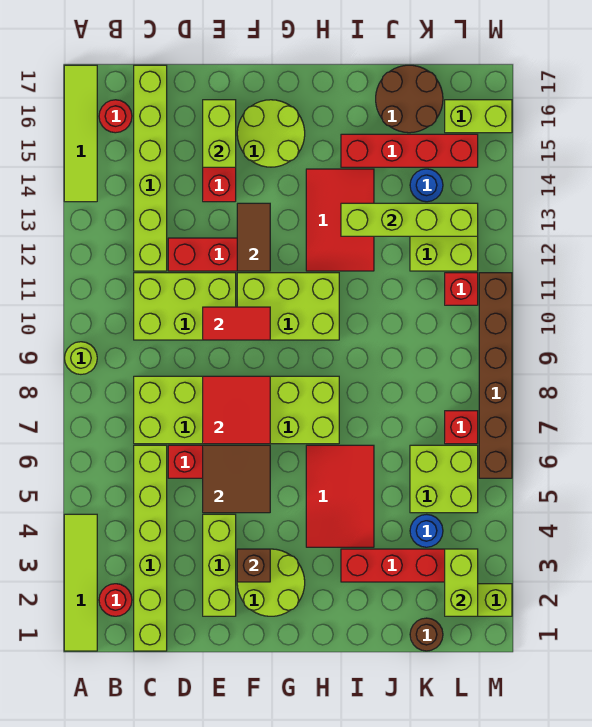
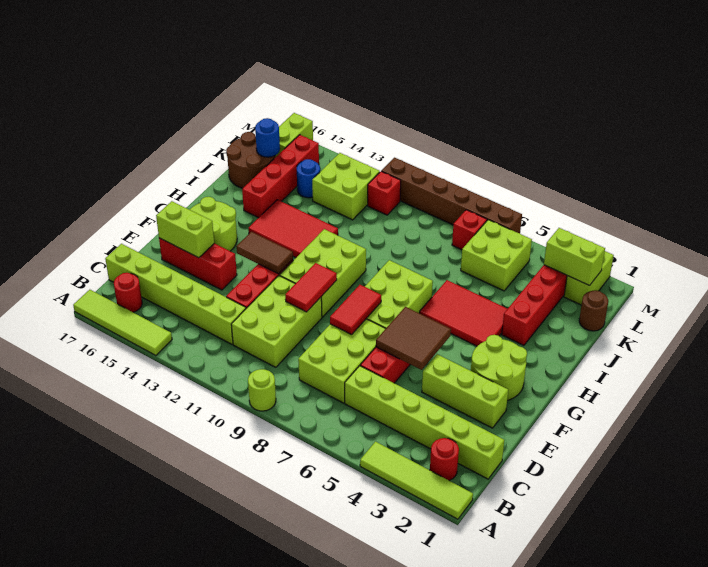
red tile E7:F8 level 2 -> red tile E8:F8 level 2
brown brick F3 level 2 -> none
lime brick I13:L13 level 2 -> none
blue round brick K4 level 1 -> blue round brick K16 level 2

